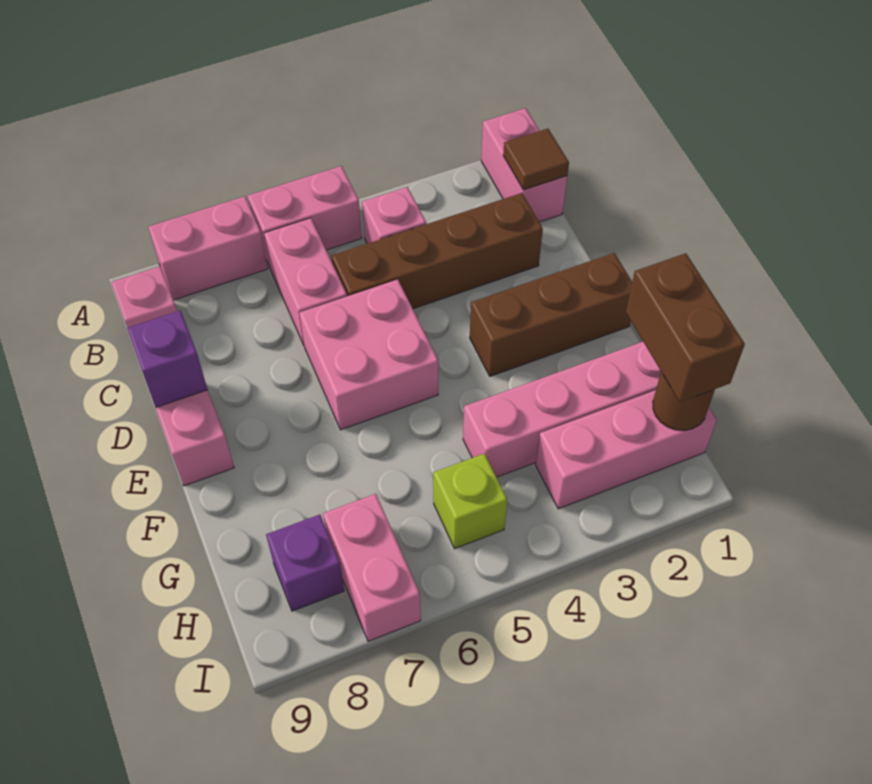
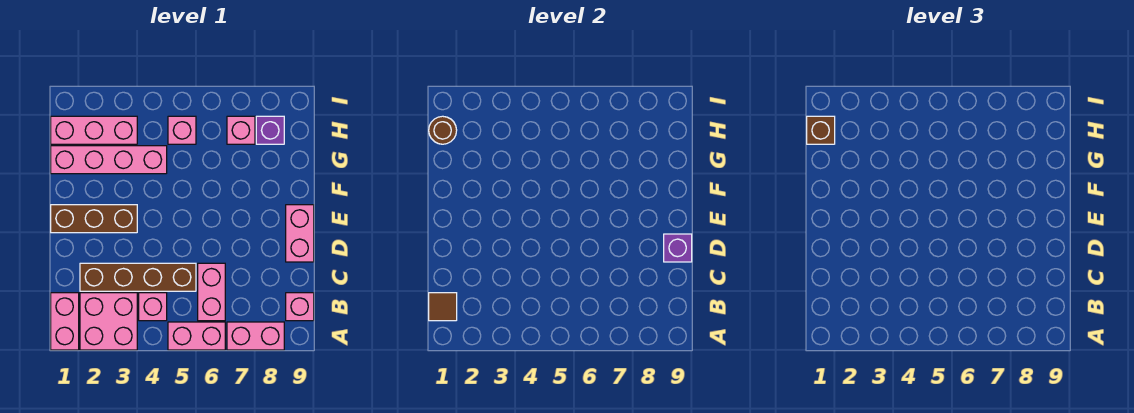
pink brick D5:E6 level 1 -> pink brick A2:B3 level 1
brown brick G1:H1 level 3 -> brown brick H1 level 3
lime brick H5 level 1 -> pink brick H5 level 1
pink brick H7:I7 level 1 -> pink brick H7 level 1

